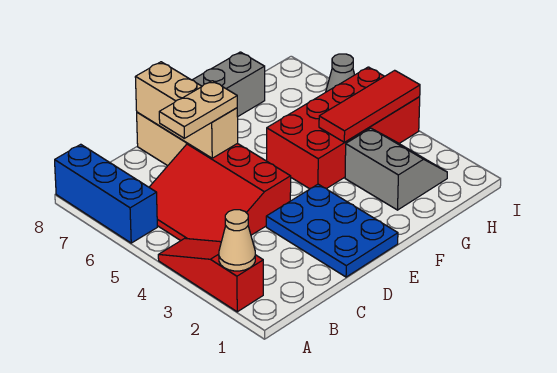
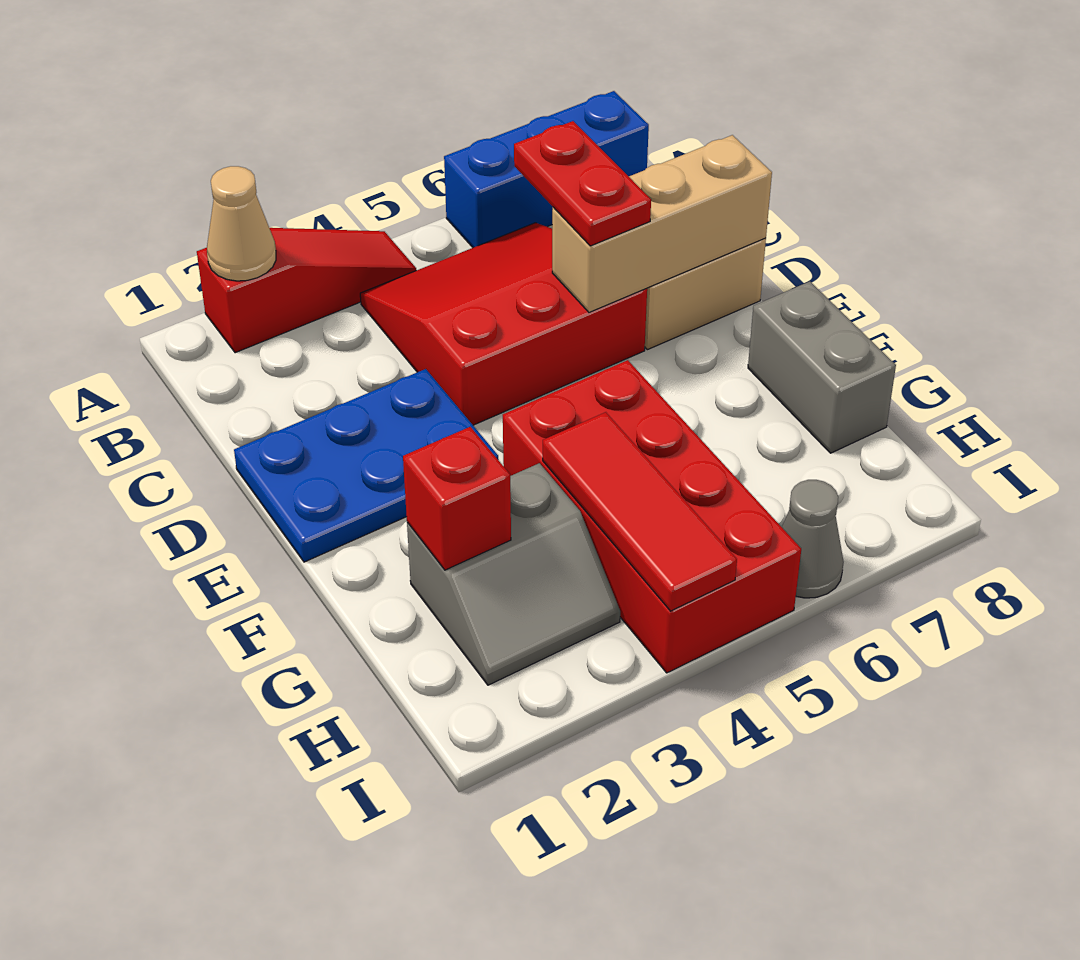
tan plate C6:D6 level 3 -> red plate C6:D6 level 3
none -> red brick G2 level 2

